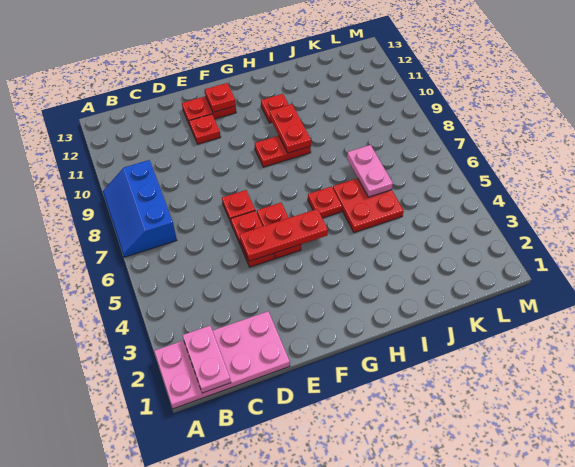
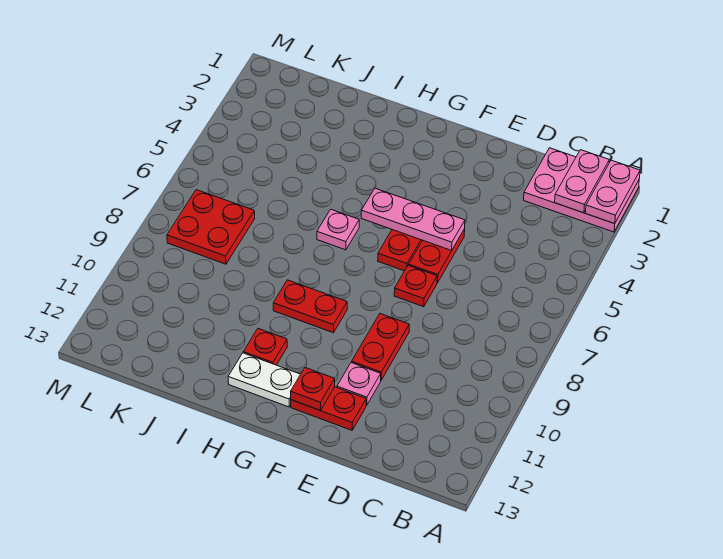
pink plate A1:D2 level 1 -> pink plate A1:C2 level 1
blue slope A7:B9 level 1 top B -> none
red plate E5:G5 level 2 -> pink plate E5:G5 level 2
red plate E11 level 1 -> pink plate E11 level 1
none -> white plate G12:H12 level 1
red plate H6 level 1 -> pink plate H6 level 1
red plate H9:H10 level 2 -> red plate E9:E10 level 1
red plate I5:J6 level 1 -> red plate K7:L8 level 1
pink plate J6:J7 level 2 -> pink plate A1:A2 level 2

